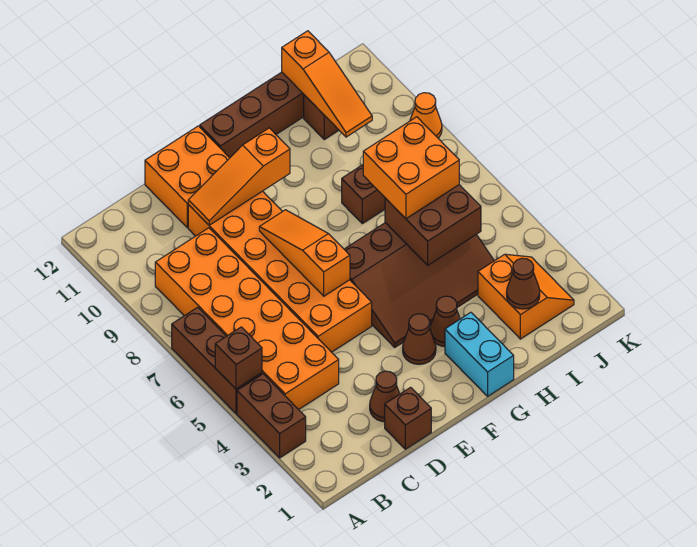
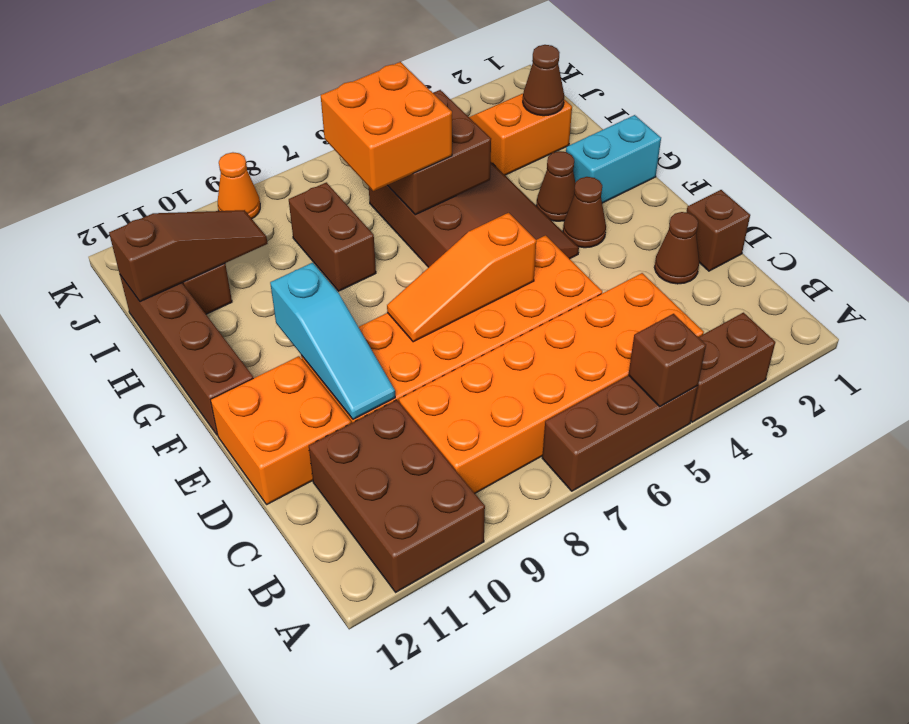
none -> brown brick A10:C11 level 1
orange slope D10:F10 level 2 top F -> cyan slope D10:F10 level 2 top F
orange slope I10:I12 level 2 top 12 -> brown slope I10:I12 level 2 top 12

